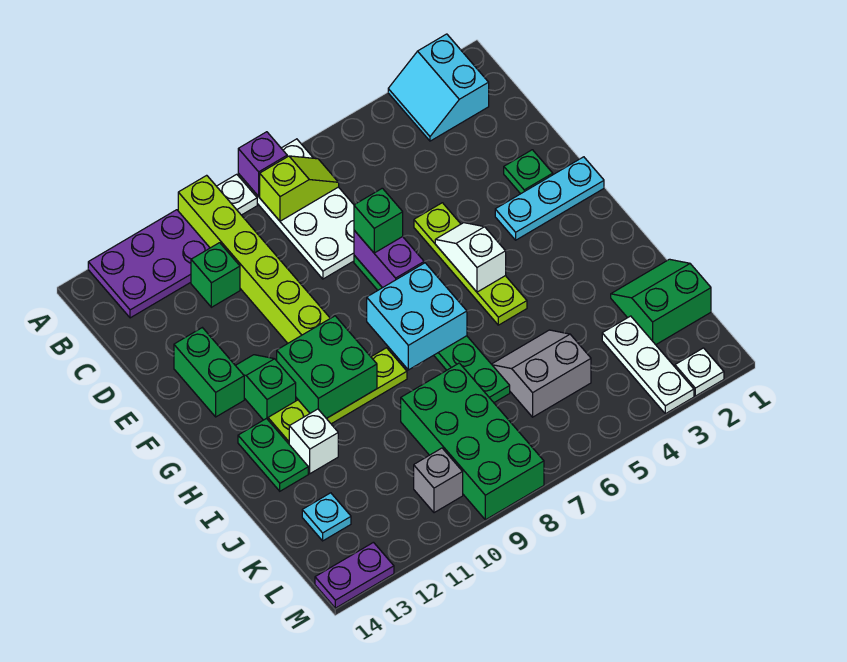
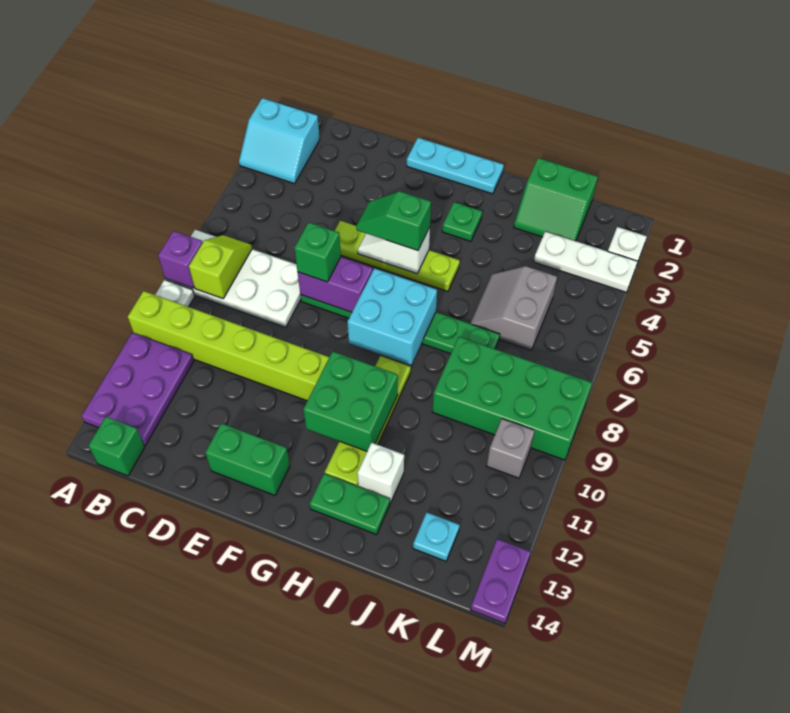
green brick C11 level 1 -> green brick B14 level 1
green plate E2 level 1 -> green plate H3 level 1
cyan plate F1:F3 level 1 -> cyan plate F1:H1 level 1
green slope F12:G12 level 1 top G -> green slope F5:G5 level 3 top G
green slope J1:K2 level 1 top K -> green slope J1:K2 level 1 top 1

